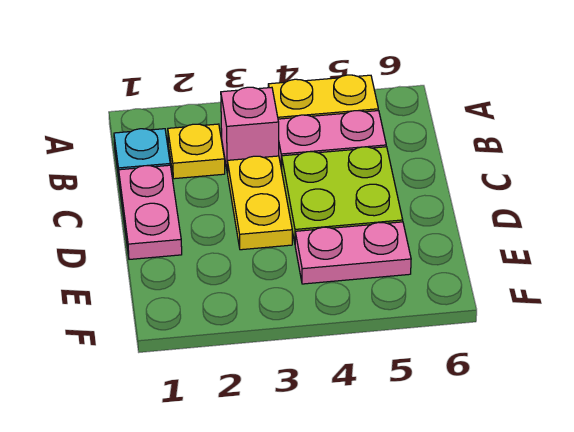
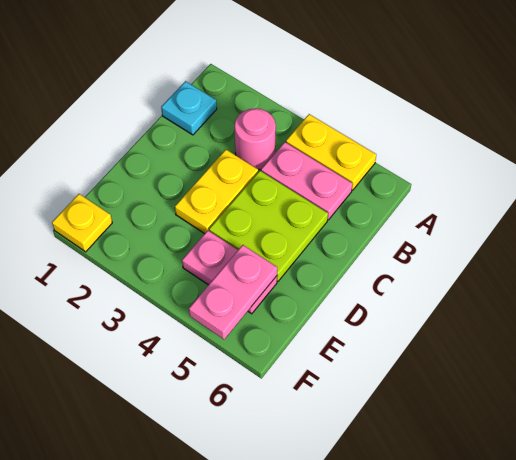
yellow plate B2 level 1 -> yellow plate F1 level 1
pink brick B3 level 1 -> pink round brick B3 level 1
pink plate C1:D1 level 1 -> pink plate E5:F5 level 2

